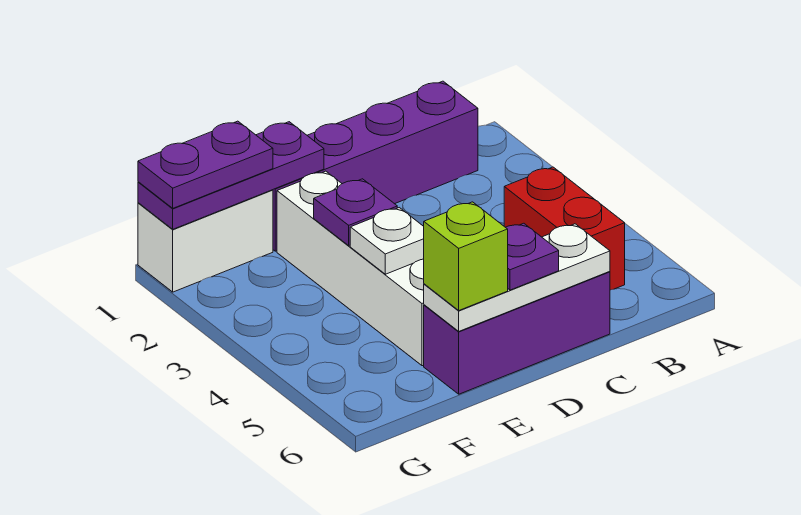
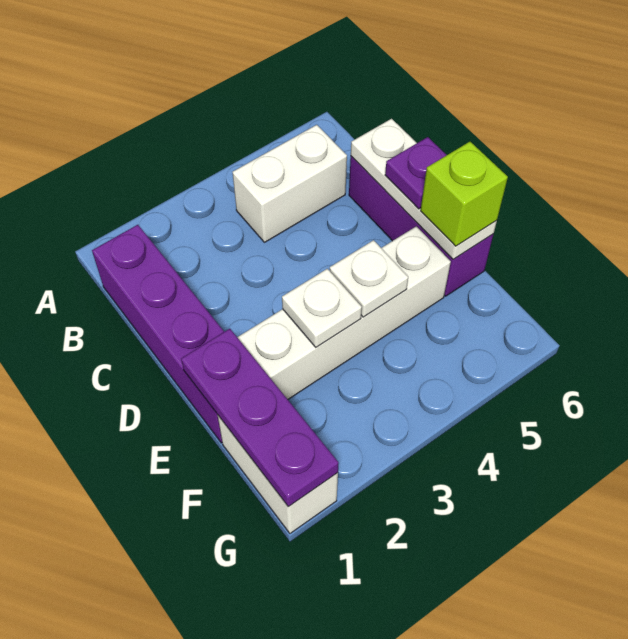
red brick B4:B5 level 1 -> white brick B4:B5 level 1
purple plate E3 level 2 -> white plate E3 level 2
purple plate F1:G1 level 3 -> none

